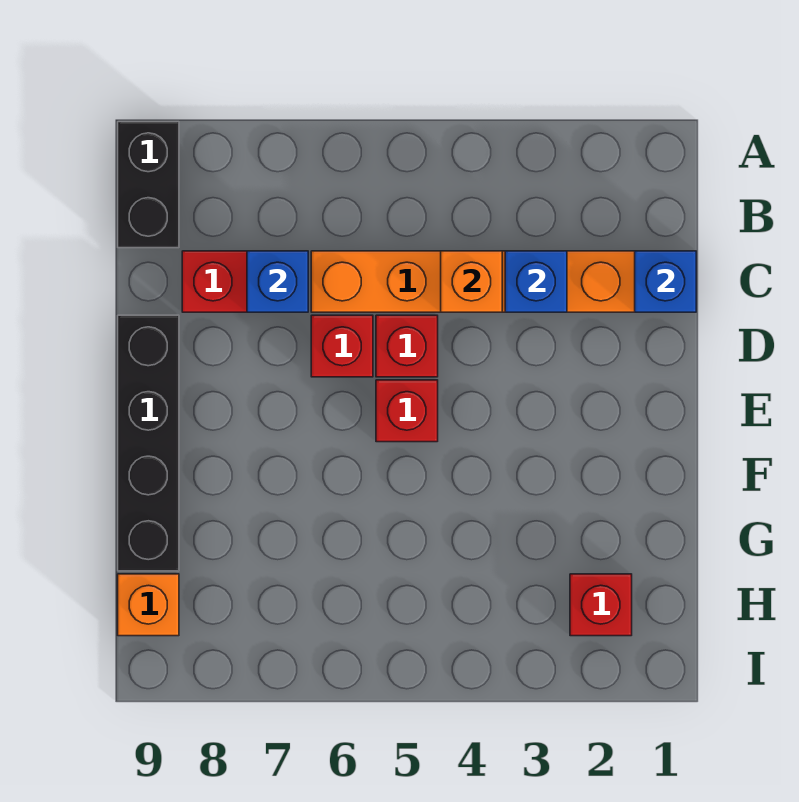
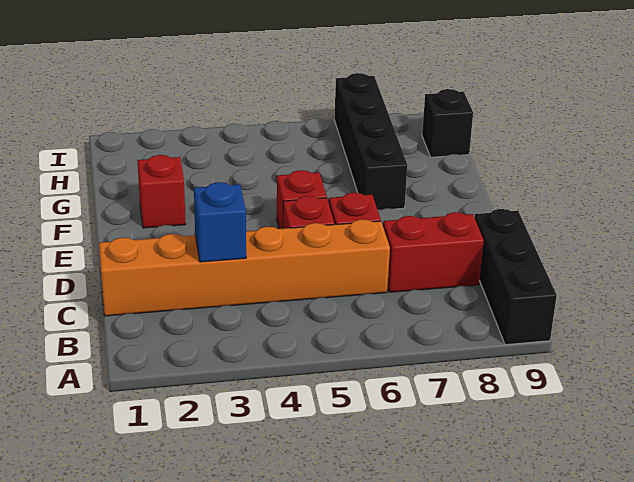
black brick A9:B9 level 1 -> black brick A9:C9 level 1
blue brick C1 level 2 -> none
orange brick C4 level 2 -> none
blue brick C7 level 2 -> none
black brick D9:G9 level 1 -> black brick F7:I7 level 1
red brick H2 level 1 -> red brick F2 level 1
orange brick H9 level 1 -> black brick H9 level 1

